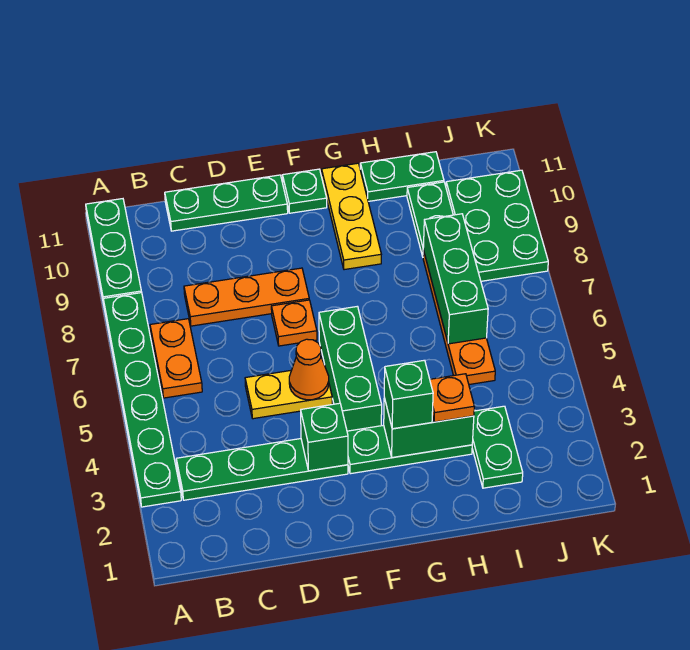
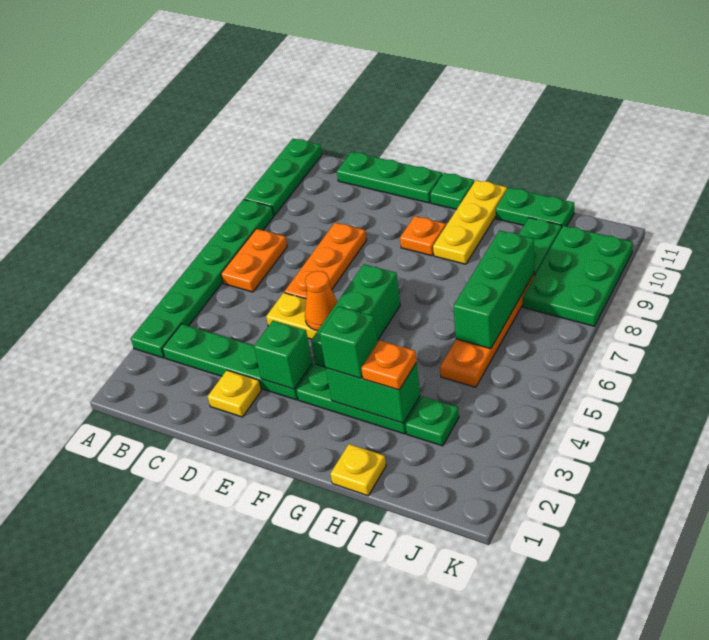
orange plate C8:E8 level 1 -> orange plate D6:D8 level 1
none -> yellow plate D2 level 1
orange plate E7 level 1 -> orange plate F9 level 1
none -> yellow plate H1 level 1
green plate I2:I3 level 1 -> green plate I3 level 1

